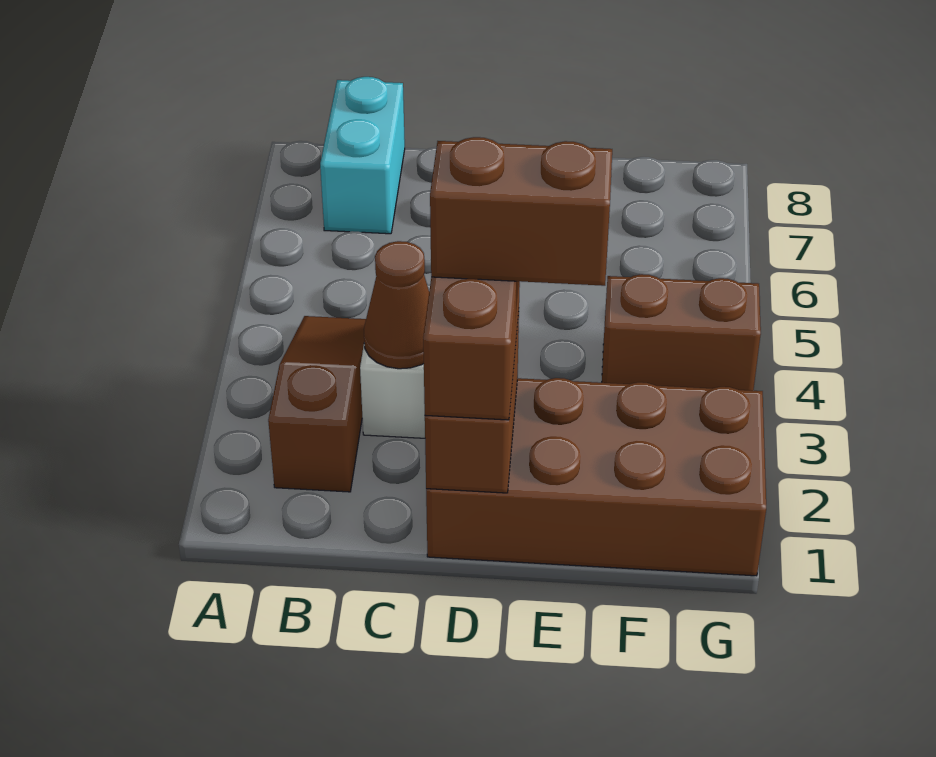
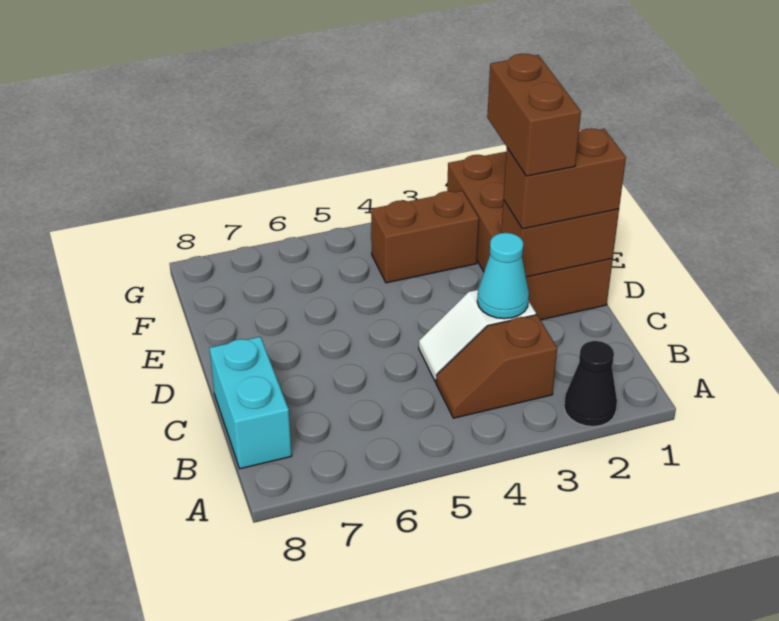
none -> black cone A2 level 1
brown slope B2:B4 level 1 top 2 -> brown slope B3:B4 level 1 top 3
cyan brick B7:B8 level 1 -> cyan brick B8:C8 level 1
brown cone C3 level 2 -> cyan cone C3 level 2
brown brick F4:G4 level 1 -> brown brick F3:F4 level 1

